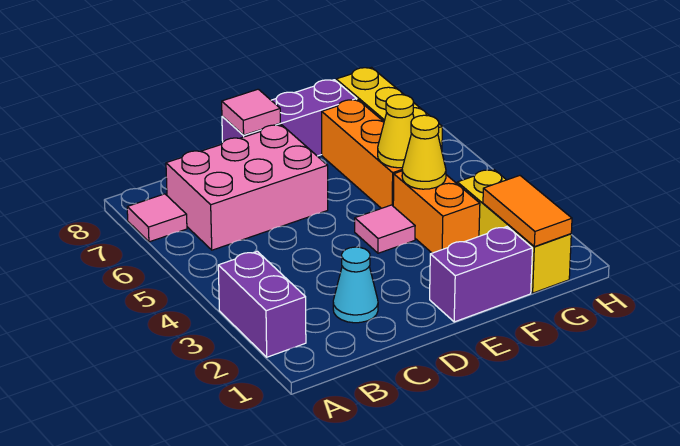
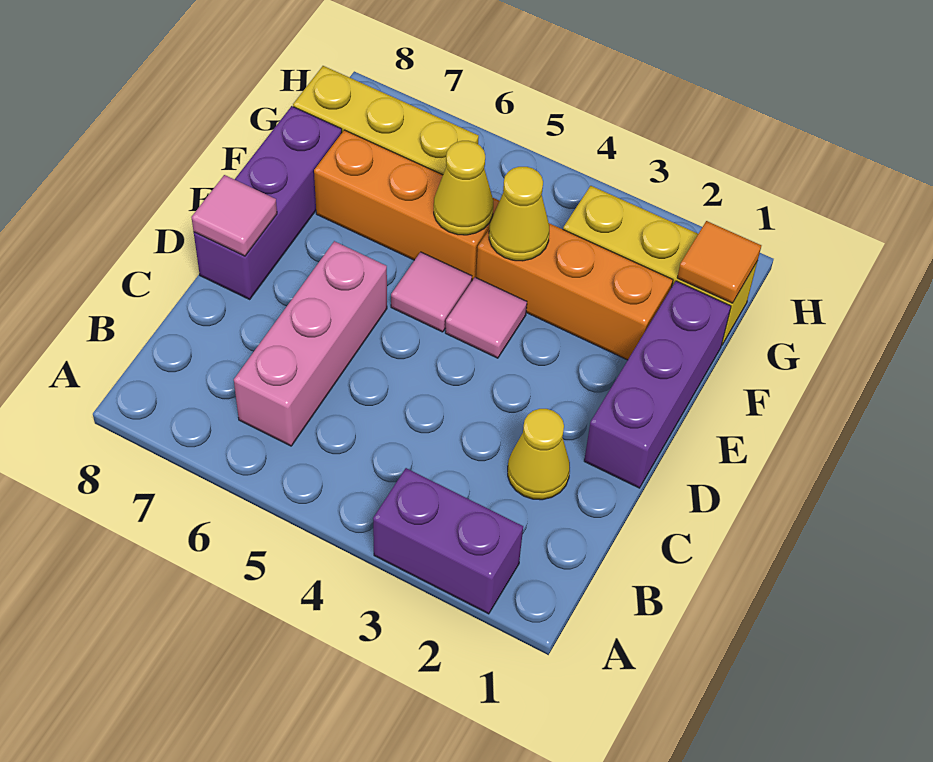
pink tile A7 level 1 -> pink tile E5 level 1
pink brick B6:D7 level 1 -> pink brick B6:D6 level 1
cyan cone C2 level 1 -> yellow cone C2 level 1
purple brick E1:F1 level 1 -> purple brick D1:F1 level 1
orange brick F3:F4 level 1 -> orange brick F2:F4 level 1
orange tile G1:G2 level 2 -> orange tile G1 level 2

